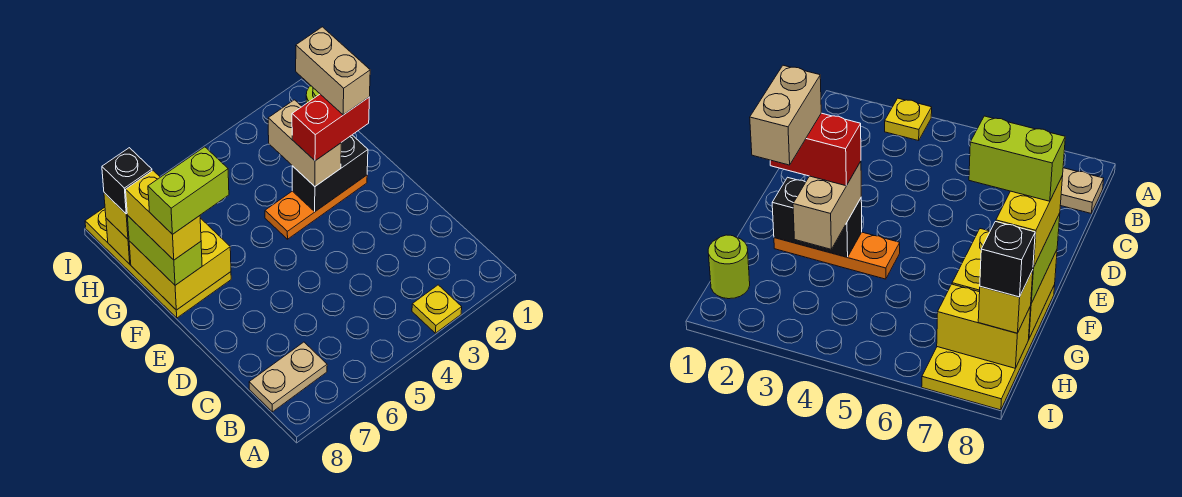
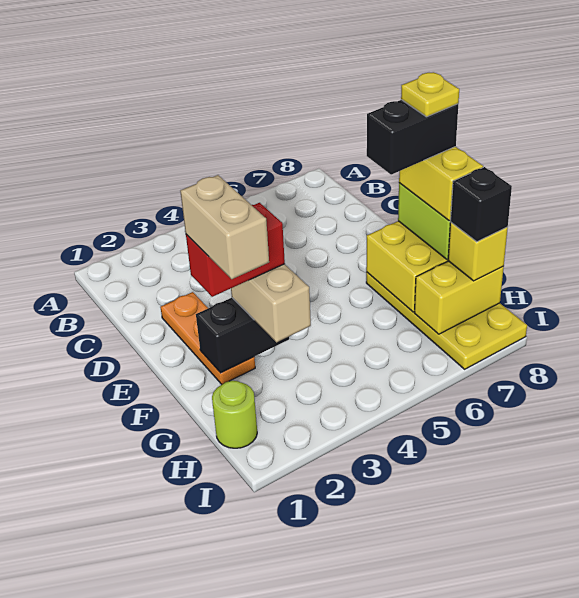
yellow plate A3 level 1 -> yellow plate F8 level 6
tan plate B7:B8 level 1 -> none
orange plate F2:F4 level 1 -> orange plate D2:F2 level 1
lime brick F7:F8 level 5 -> black brick F7:F8 level 5

